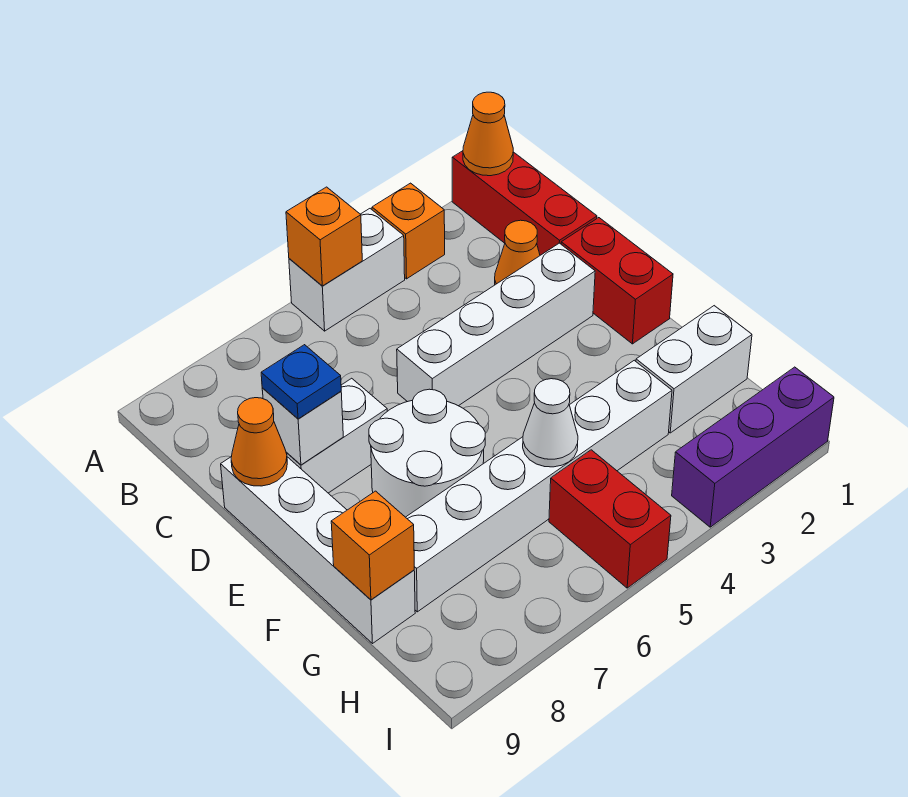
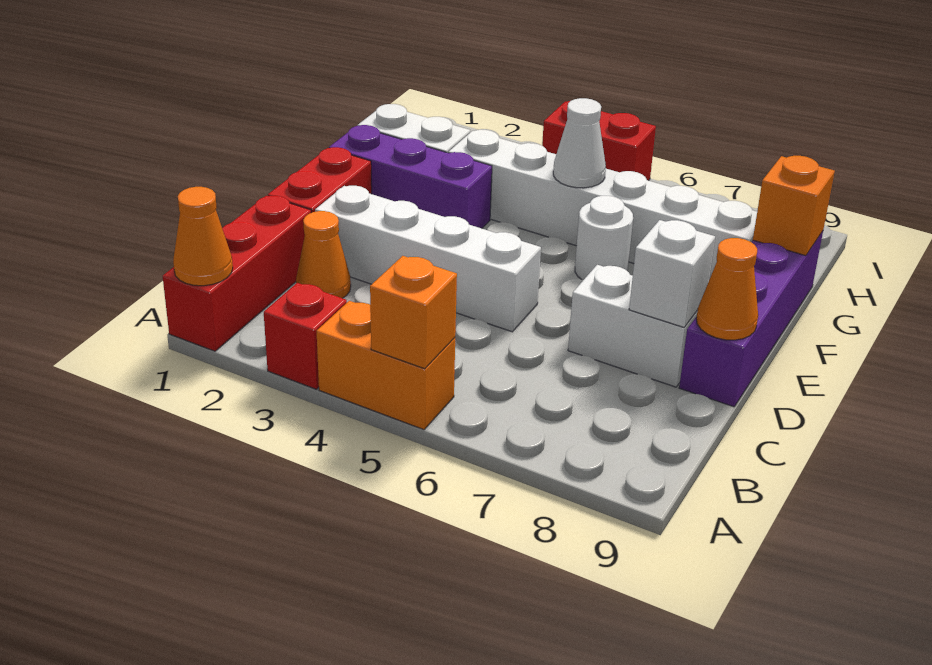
orange brick A3 level 1 -> red brick A3 level 1
white brick A4:A5 level 1 -> orange brick A4:A5 level 1
blue plate D8 level 3 -> none
white brick D9:G9 level 1 -> purple brick D9:G9 level 1
white round brick E6:F7 level 1 -> white round brick F6 level 1
red brick H5:I5 level 1 -> red brick I4:I5 level 1
purple brick I1:I3 level 1 -> purple brick F1:F3 level 1

